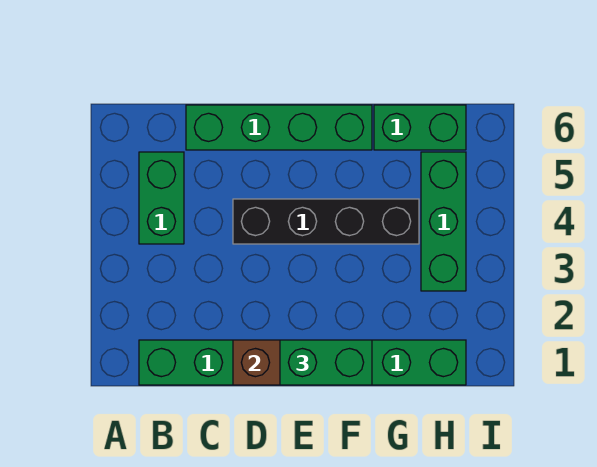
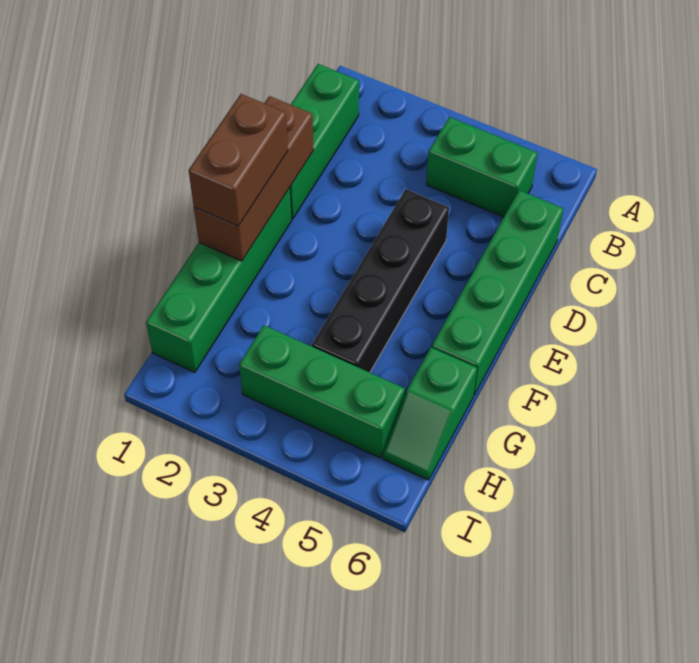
green brick E1:F1 level 3 -> brown brick E1:F1 level 3
green brick G6:H6 level 1 -> green slope G6:H6 level 1 top G

